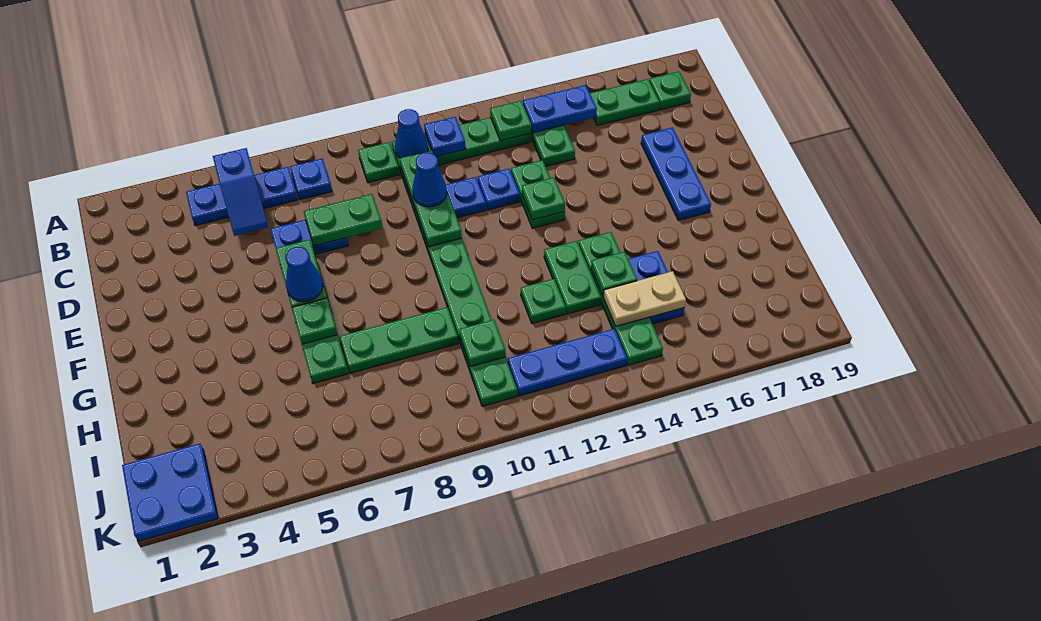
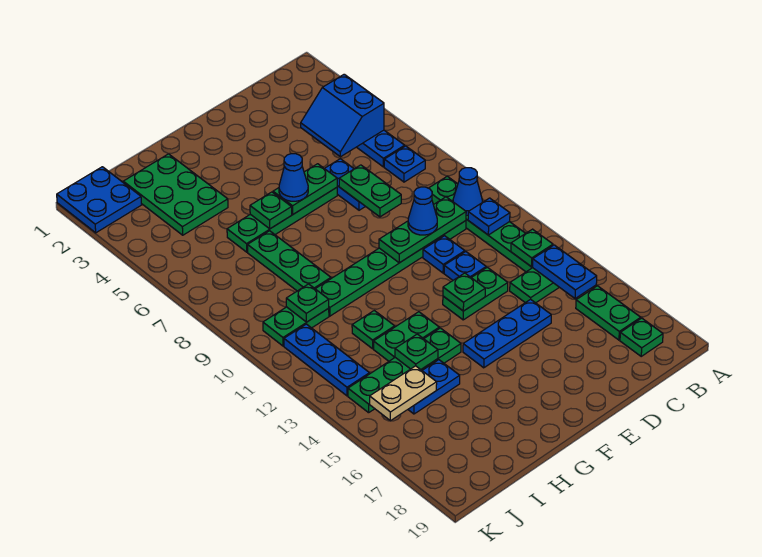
blue slope B5:C5 level 2 top B -> blue slope B4:C5 level 2 top B
blue plate D17:F17 level 1 -> blue plate D15:F15 level 1
none -> green plate H2:I4 level 1
tan plate I14:I15 level 2 -> tan plate I15:J15 level 2

